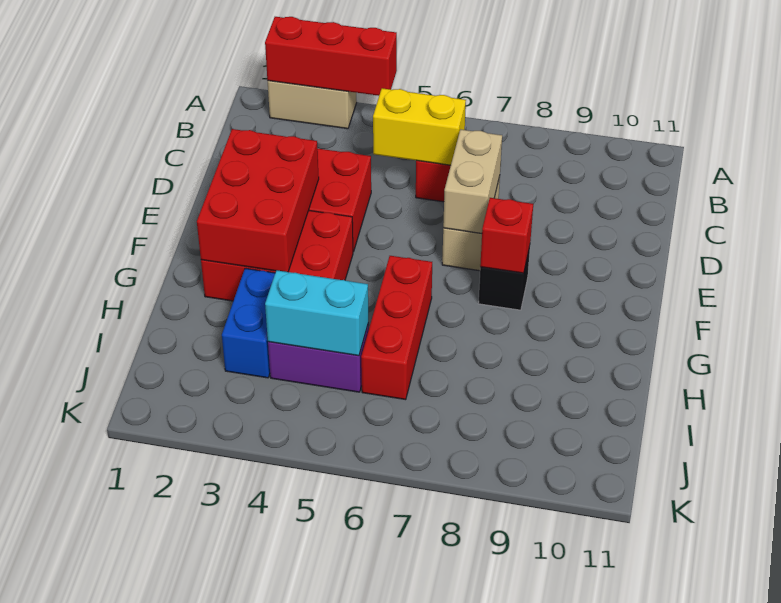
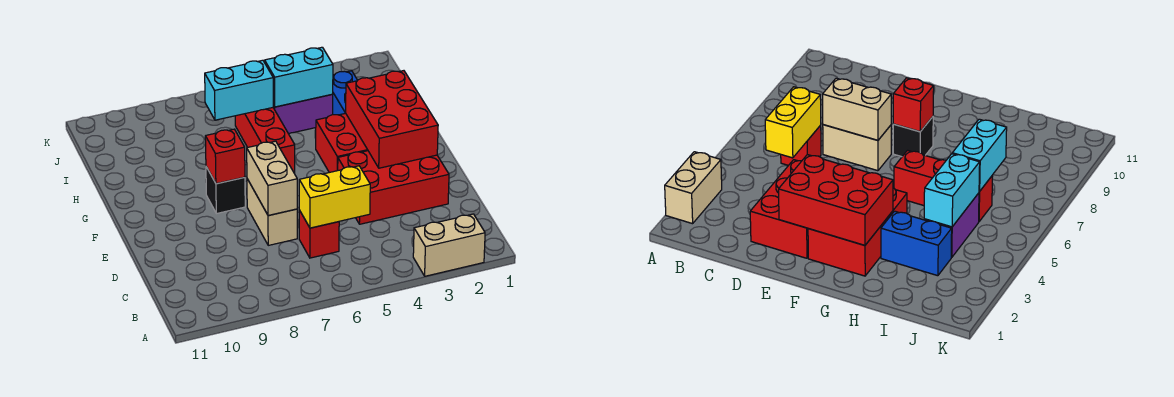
red brick A2:A4 level 2 -> none
none -> cyan brick I6:I7 level 2

